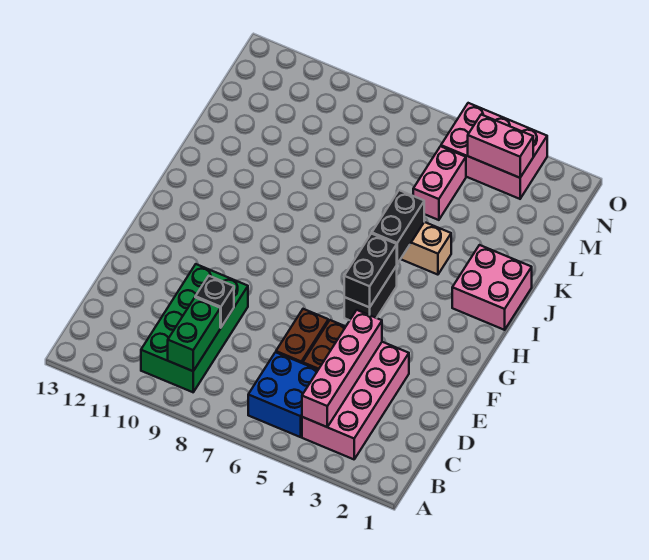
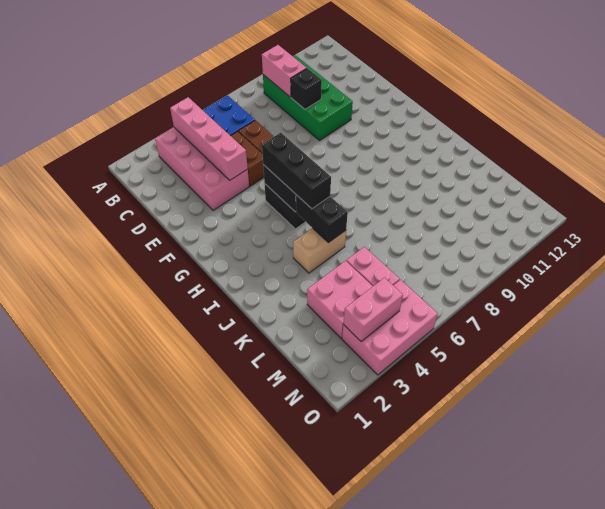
green brick B9:C9 level 2 -> pink brick B9:C9 level 2
none -> black brick G5:I5 level 3
pink brick I1:J2 level 1 -> pink brick L3:M4 level 1

